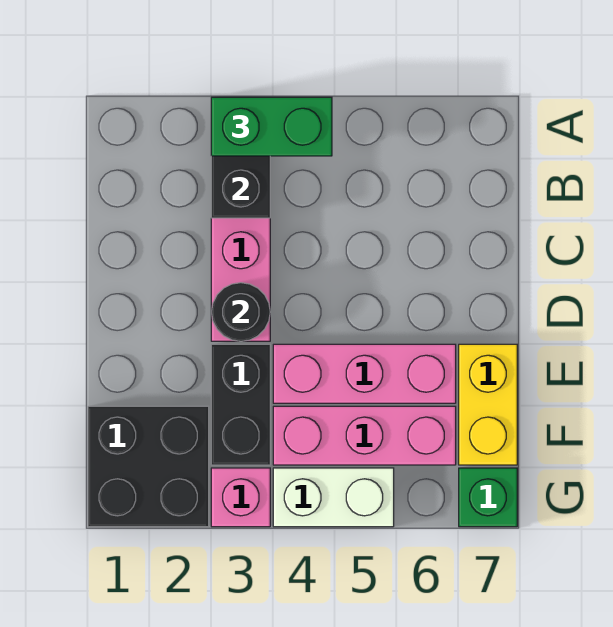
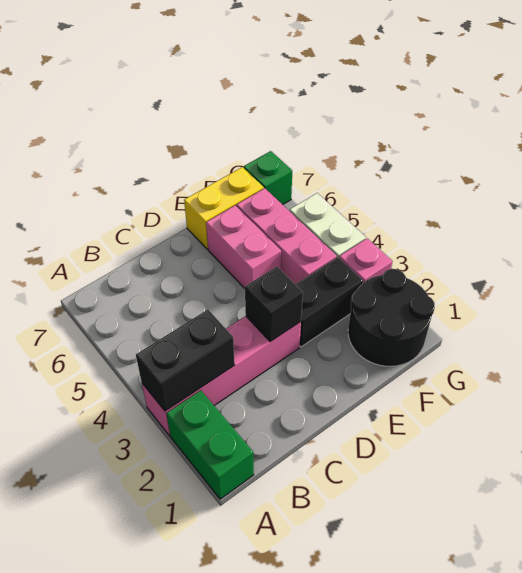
green brick A3:A4 level 3 -> green brick A1:A2 level 1
black round brick D3 level 2 -> black brick D3 level 2
pink brick E4:E6 level 1 -> pink brick E5:E6 level 1
black brick F1:G2 level 1 -> black round brick F1:G2 level 1

